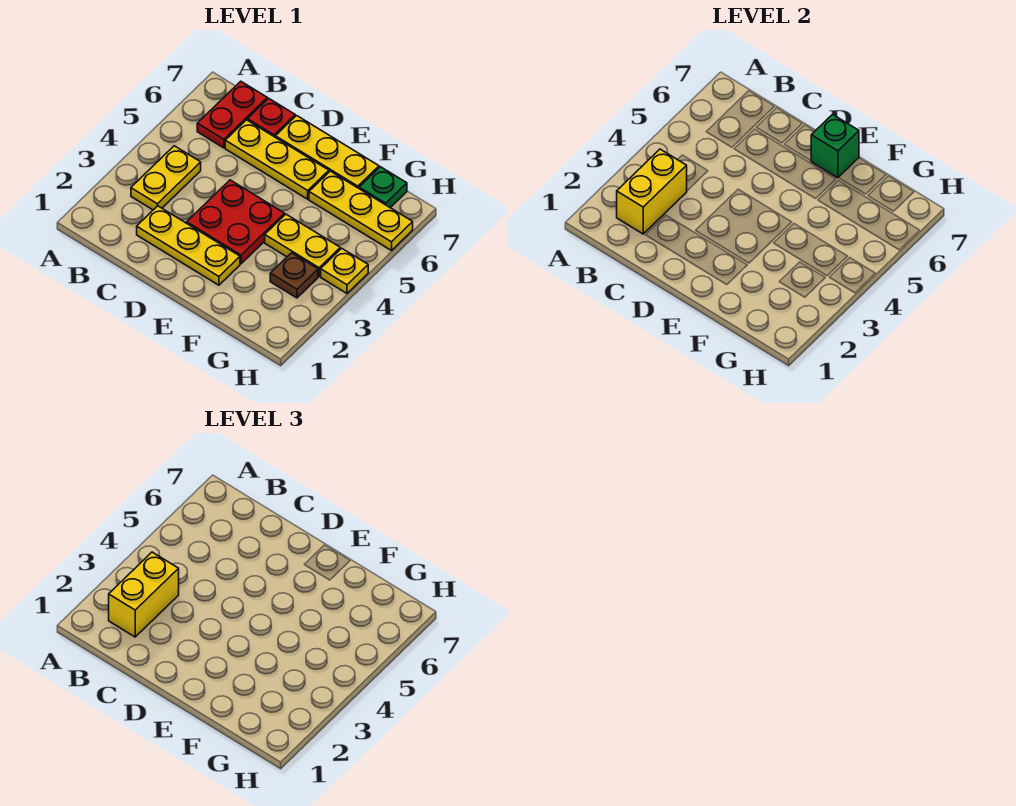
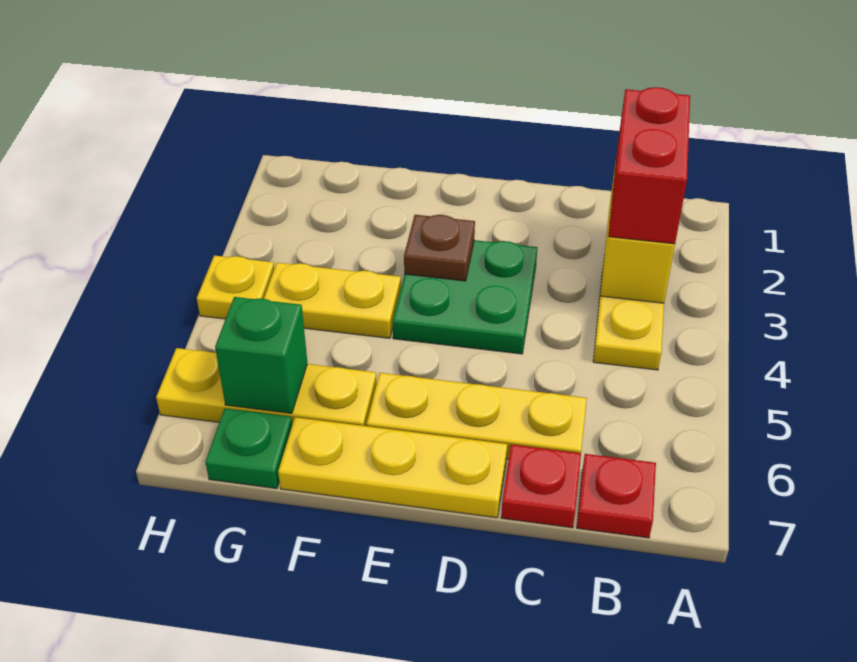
yellow brick B2:B3 level 3 -> red brick B2:B3 level 3
red plate B6:B7 level 1 -> red plate B7 level 1
yellow plate C2:E2 level 1 -> none
red plate D3:E4 level 1 -> green plate D3:E4 level 1
green brick E7 level 2 -> green brick G6 level 2
brown plate G3 level 1 -> brown plate E3 level 2

